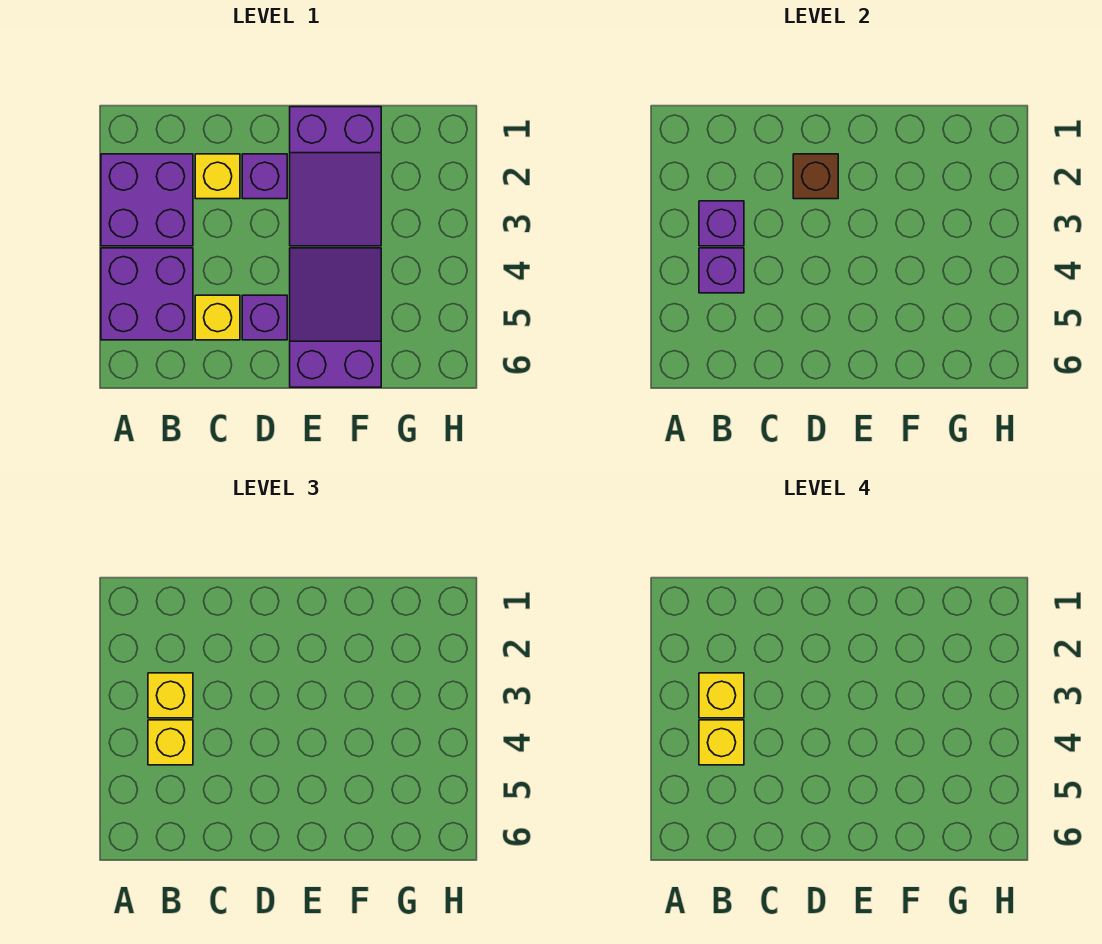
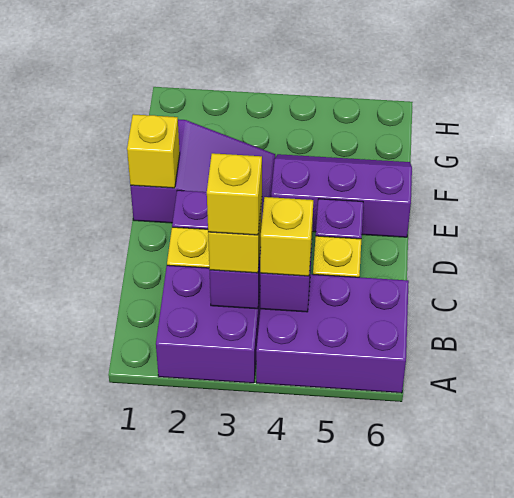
purple brick A4:B5 level 1 -> purple brick A4:B6 level 1
yellow brick B4 level 4 -> yellow brick E1 level 2
brown brick D2 level 2 -> none
purple slope E4:F6 level 1 top 6 -> purple slope E4:F6 level 1 top E

